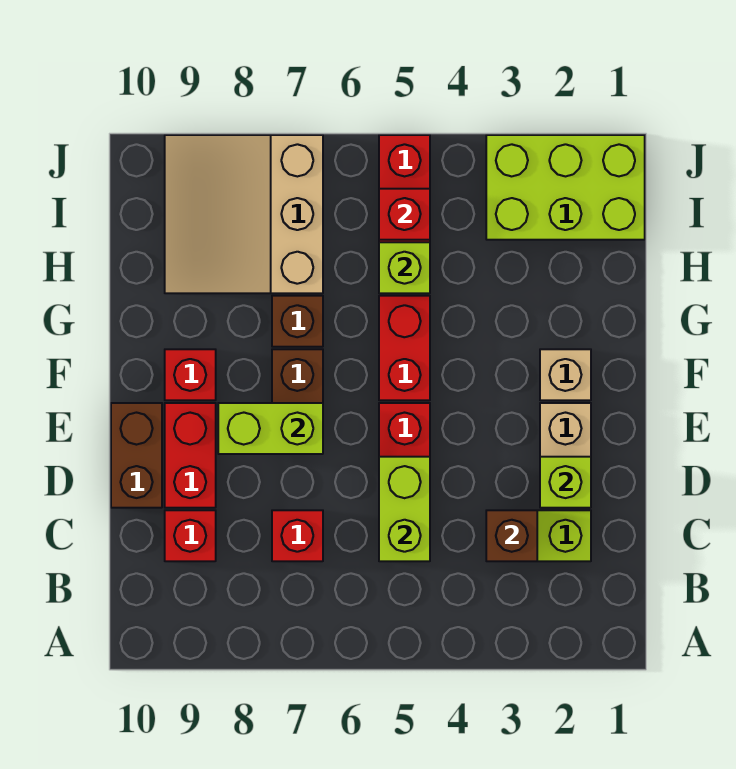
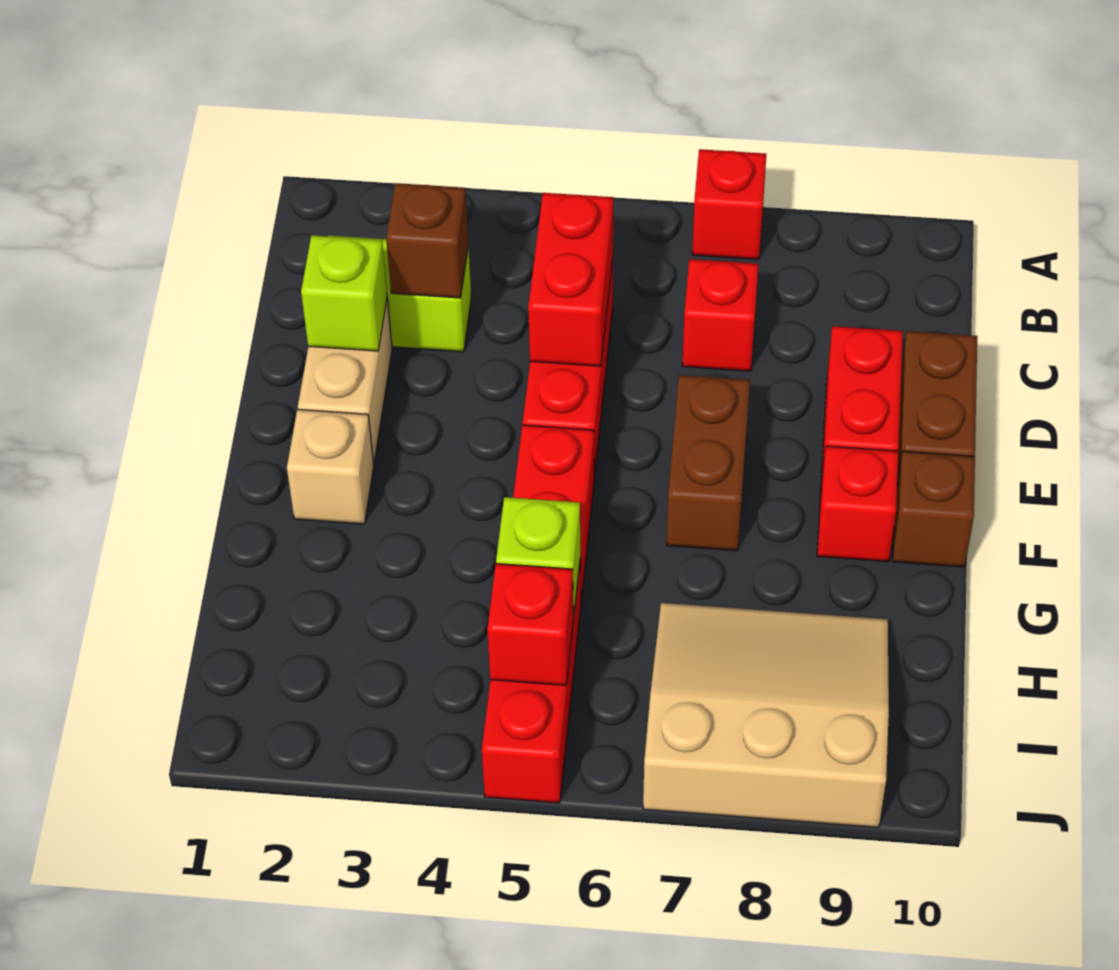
lime brick C5:D5 level 2 -> red brick C5:D5 level 2
red brick C9 level 1 -> red brick A7 level 1
lime brick E7:E8 level 2 -> none
brown brick G7 level 1 -> brown brick F10 level 1
tan slope H7:J9 level 1 top 7 -> tan slope H7:J9 level 1 top J
lime brick I1:J3 level 1 -> none

